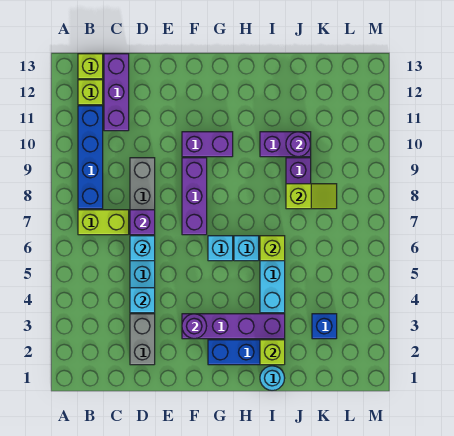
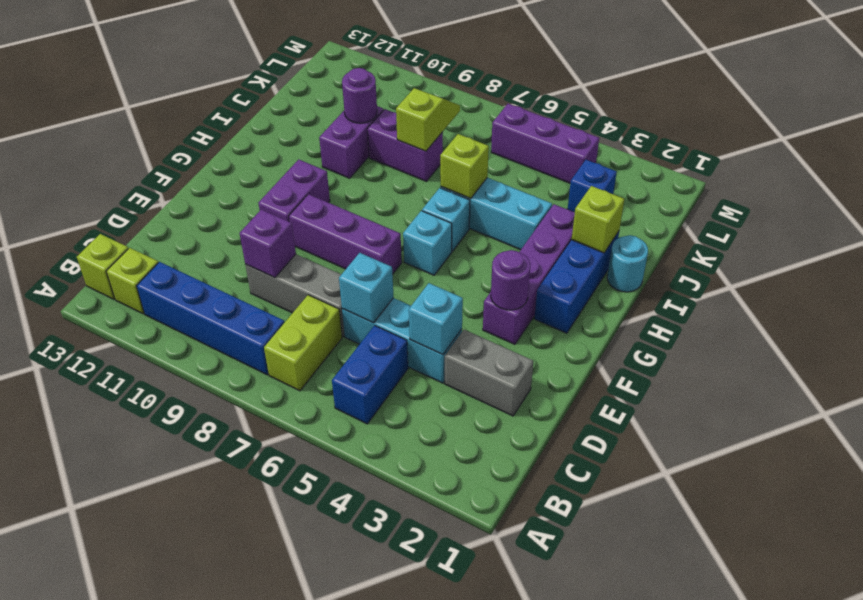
none -> blue brick B5:C5 level 1
purple brick C11:C13 level 1 -> purple brick L4:L6 level 1
purple brick D7 level 2 -> purple brick D9 level 2

